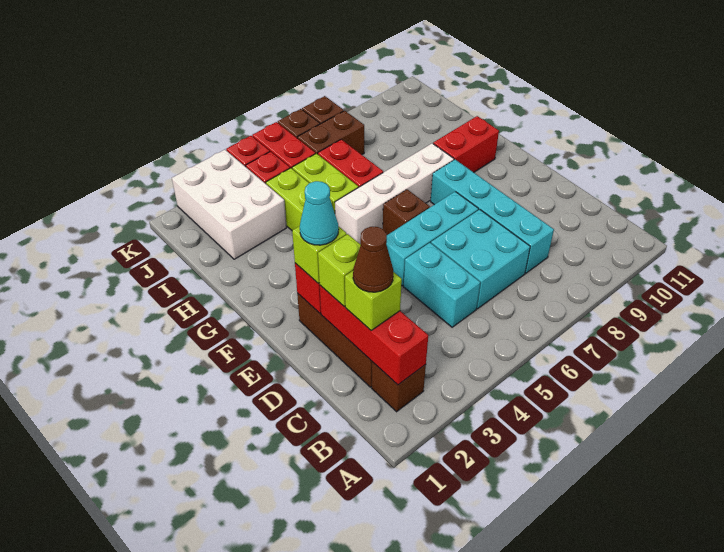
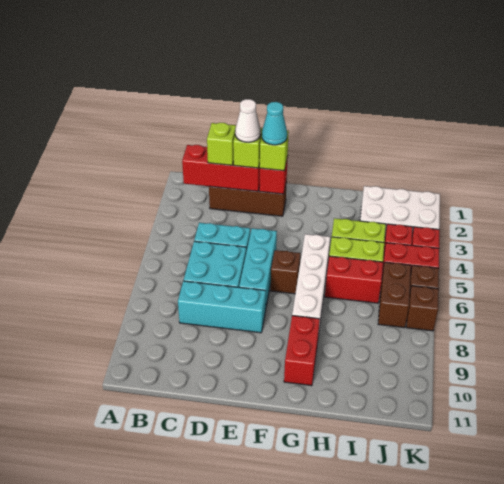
brown brick B2 level 1 -> none
brown cone C2 level 4 -> none
cyan brick C8:F8 level 1 -> cyan brick C8:E8 level 1
none -> white cone D2 level 4

